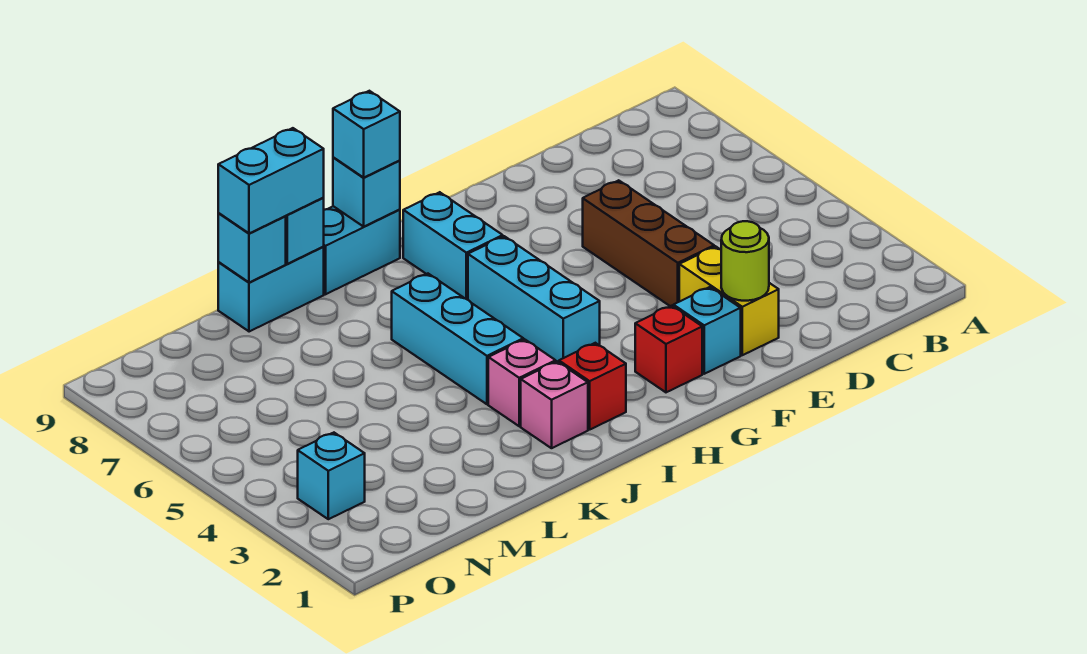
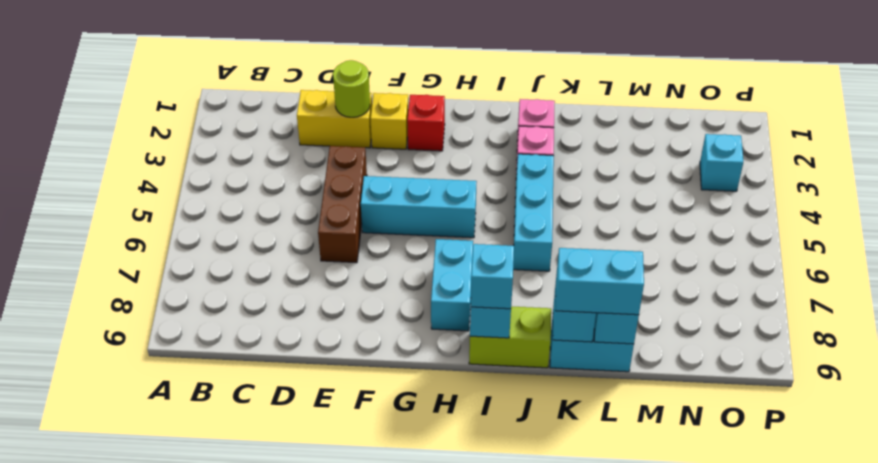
yellow brick E2:E3 level 1 -> yellow brick D2:E2 level 1
cyan brick F2 level 1 -> yellow brick F2 level 1
cyan brick H4:H6 level 1 -> cyan brick F5:H5 level 1
red brick I2 level 1 -> none
cyan brick I9:J9 level 1 -> lime brick I9:J9 level 1

